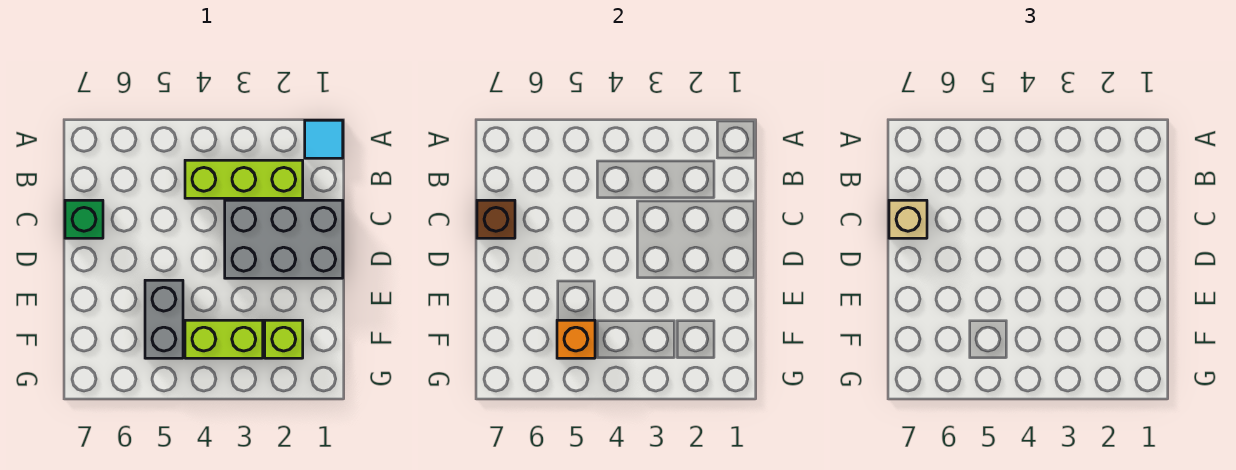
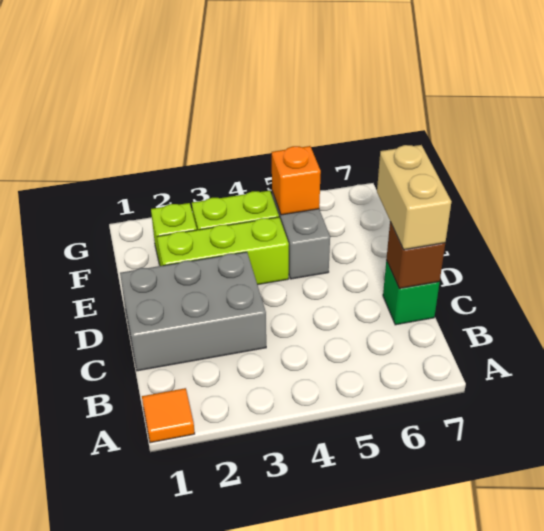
cyan tile A1 level 1 -> orange tile A1 level 1
lime brick B2:B4 level 1 -> lime brick E2:E4 level 1
tan brick C7 level 3 -> tan brick C7:D7 level 3

